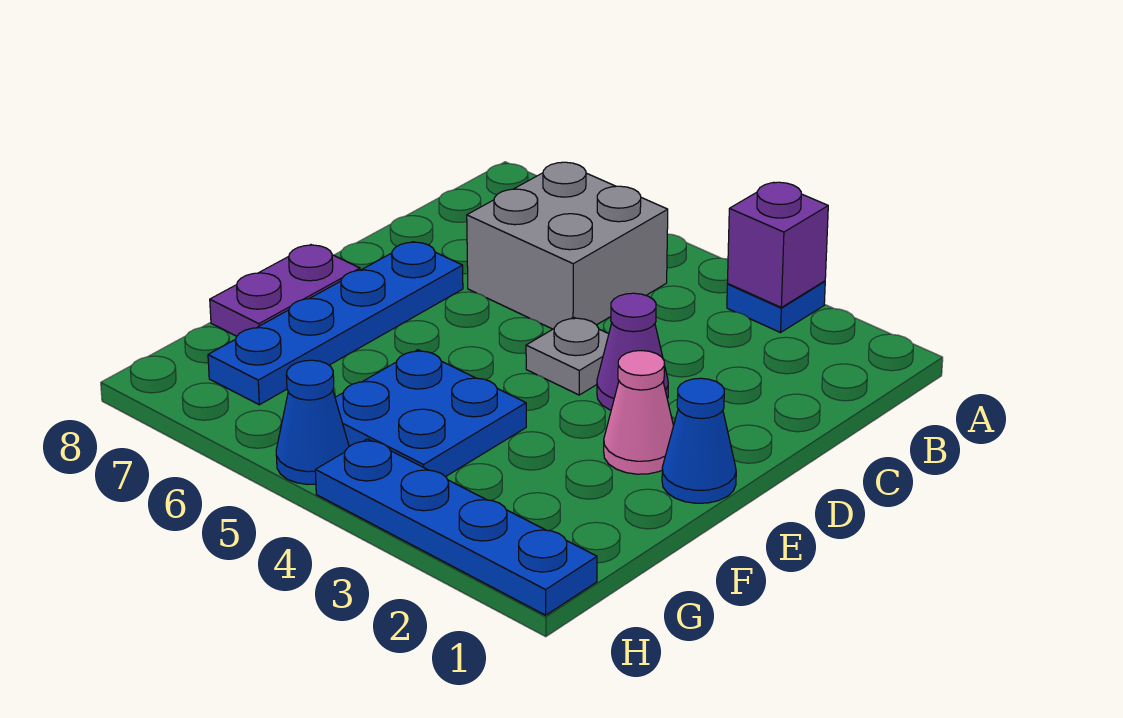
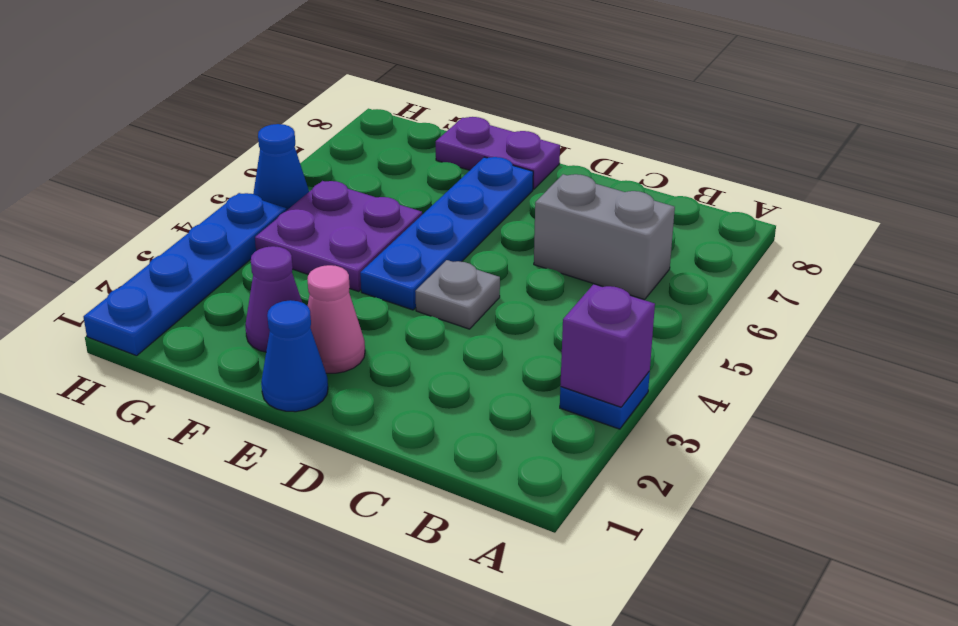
grey brick B5:C6 level 1 -> grey brick B6:C6 level 1
purple cone D3 level 1 -> purple cone F2 level 1
blue plate D7:G7 level 1 -> blue plate E4:E7 level 1
blue plate F4:G5 level 1 -> purple plate F4:G5 level 1

